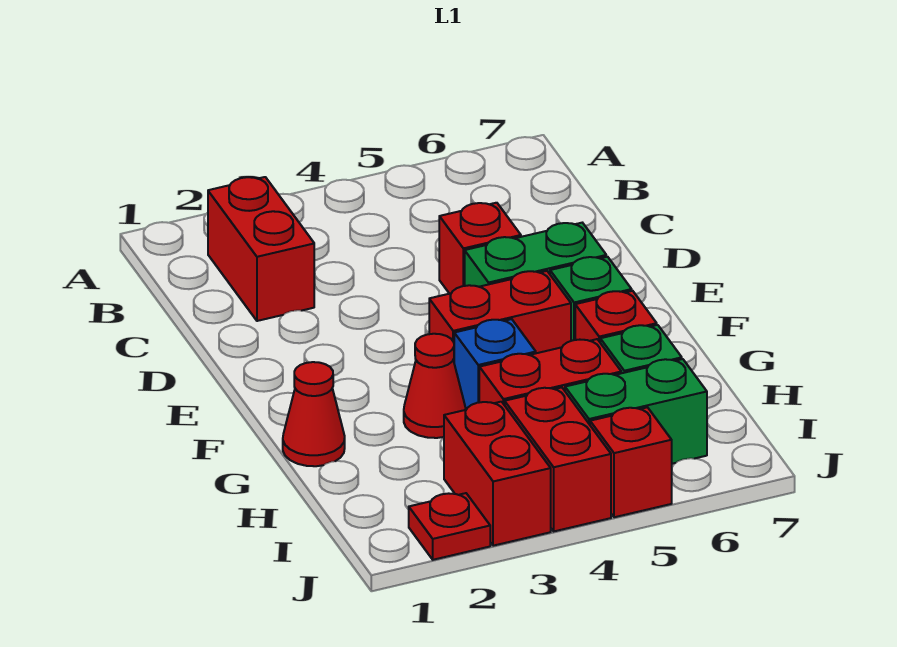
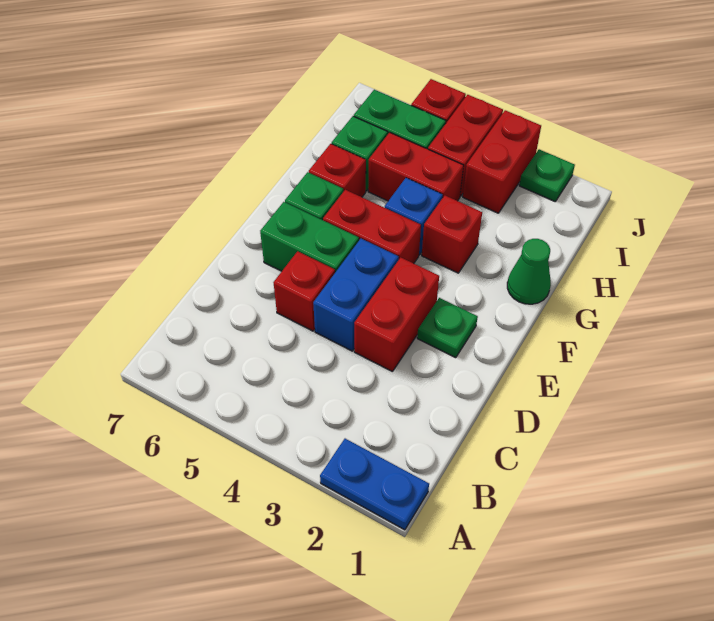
none -> blue plate A1:A2 level 1
red brick B2:C2 level 1 -> red brick D3:E3 level 1
none -> blue brick D4:E4 level 1
none -> green plate E2 level 1
red cone G1 level 1 -> green cone G1 level 1
red cone G3 level 1 -> red brick G3 level 1
red plate J2 level 1 -> green plate J2 level 1

